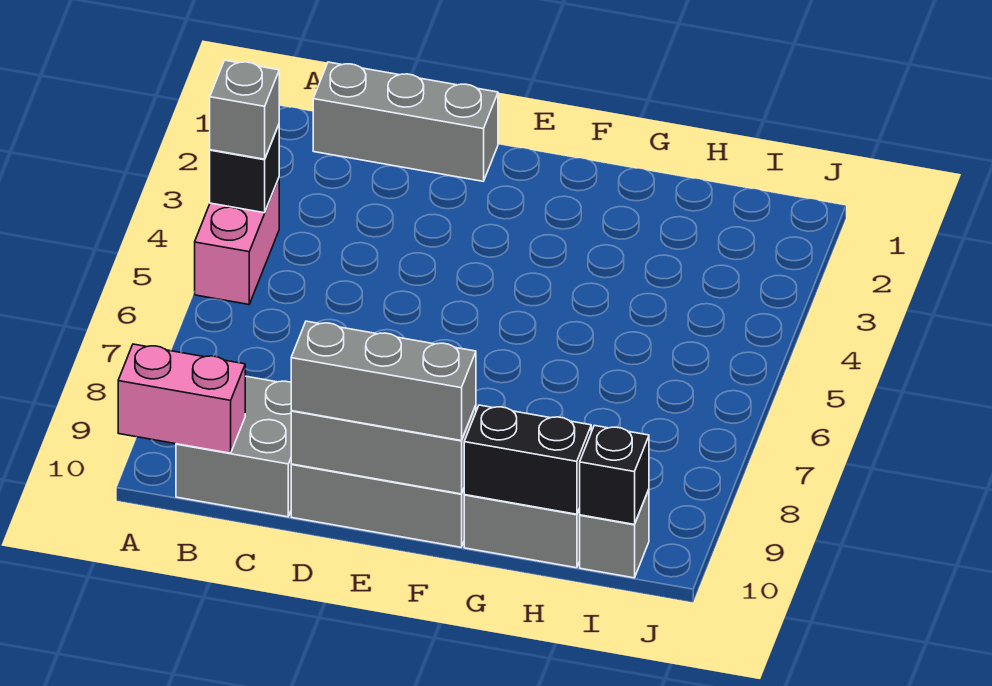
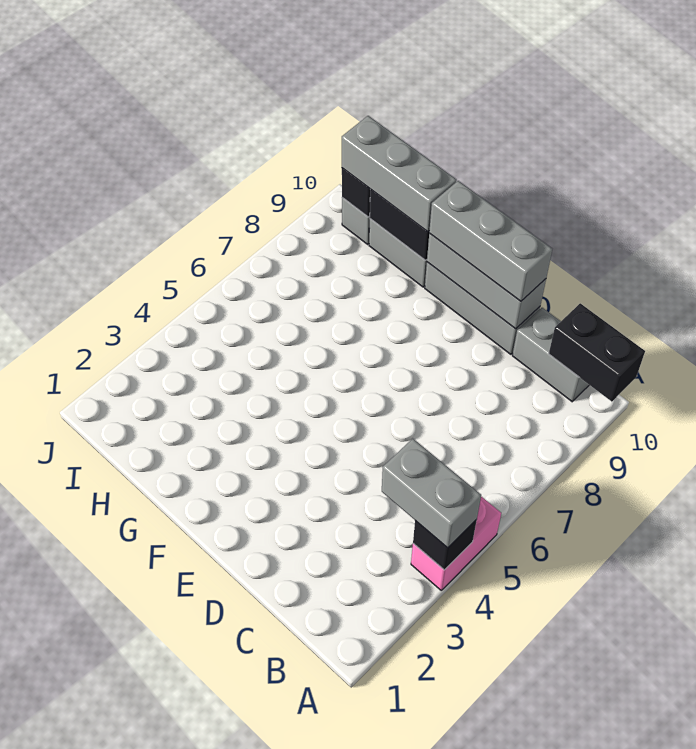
grey brick A4 level 3 -> grey brick A4:B4 level 3
pink brick A10:B10 level 2 -> black brick A10:B10 level 2
grey brick B1:D1 level 1 -> grey brick G10:I10 level 3
grey brick B9:C10 level 1 -> grey brick B10:C10 level 1

